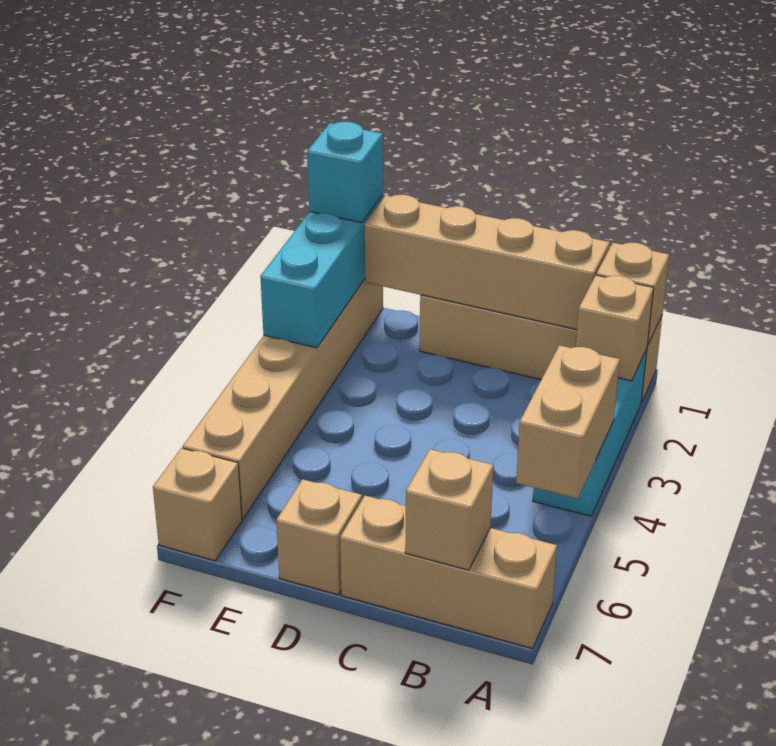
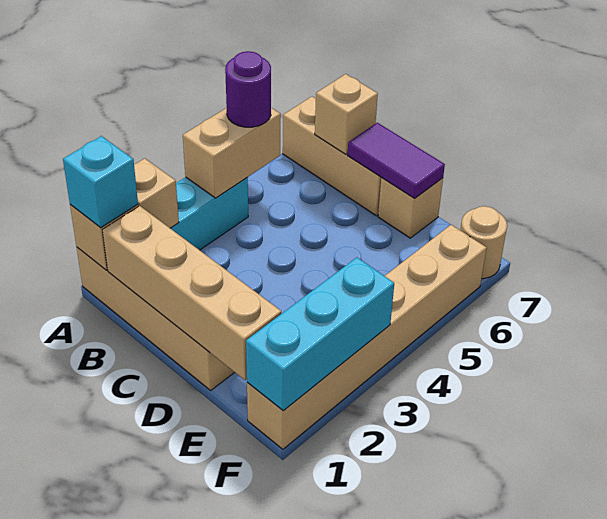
none -> purple round brick A5 level 3
none -> purple tile C7:D7 level 2
cyan brick F1 level 3 -> cyan brick A1 level 3
tan brick F7 level 1 -> tan round brick F7 level 1

